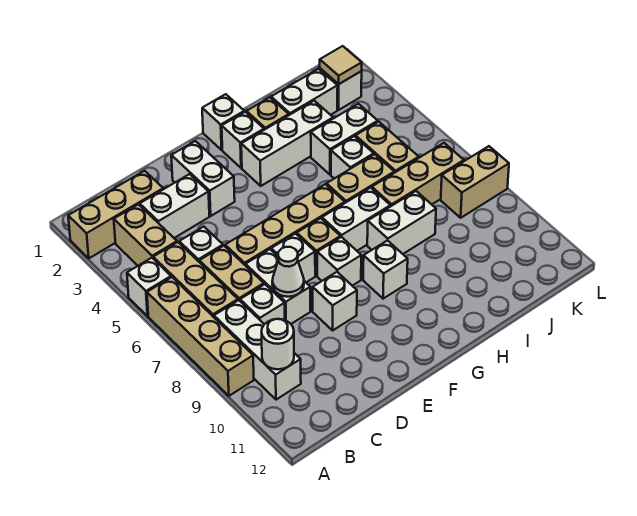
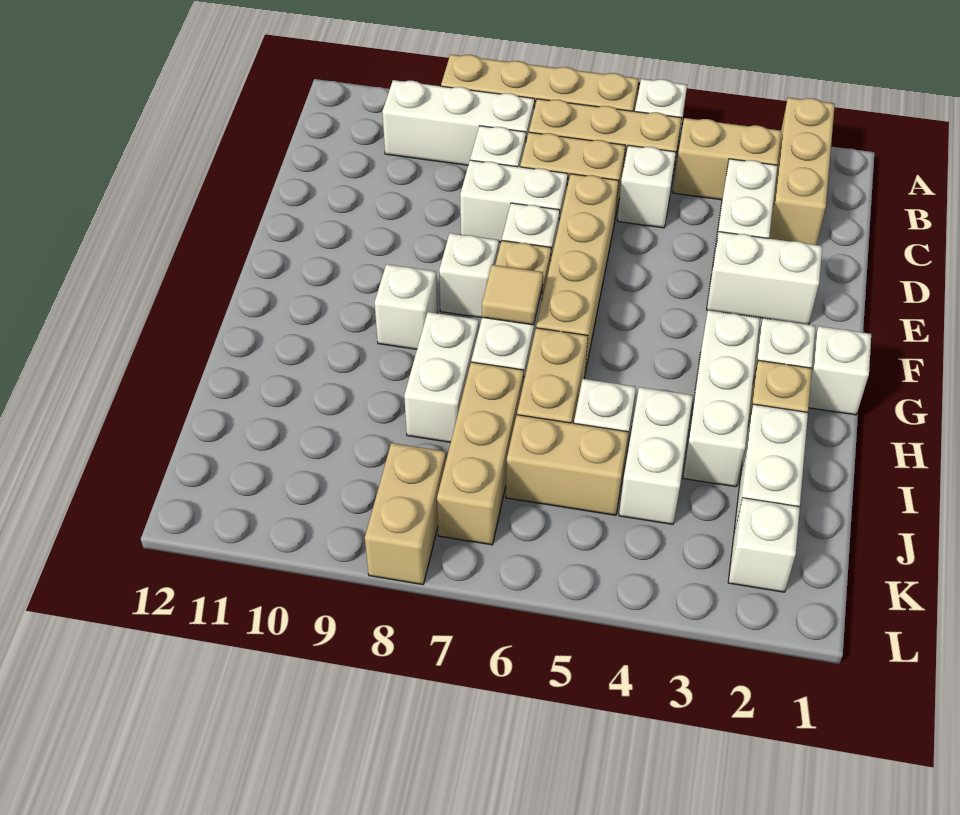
white round brick B10 level 2 -> none
white cone D8 level 2 -> none
white brick E9 level 1 -> none
tan tile K2 level 2 -> tan tile G7 level 2

